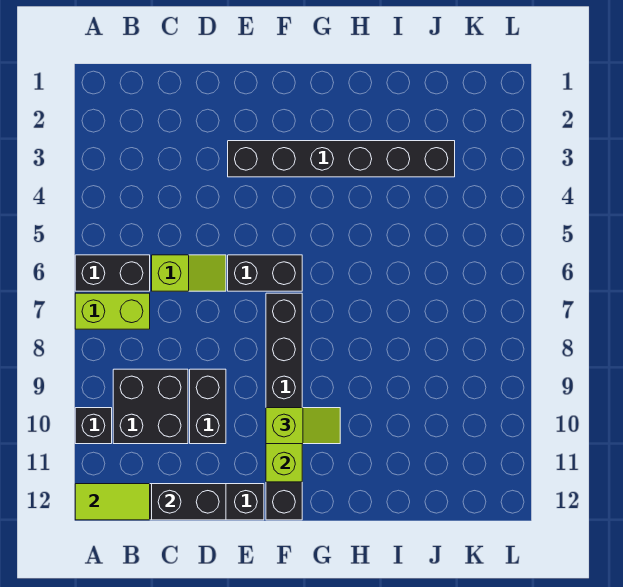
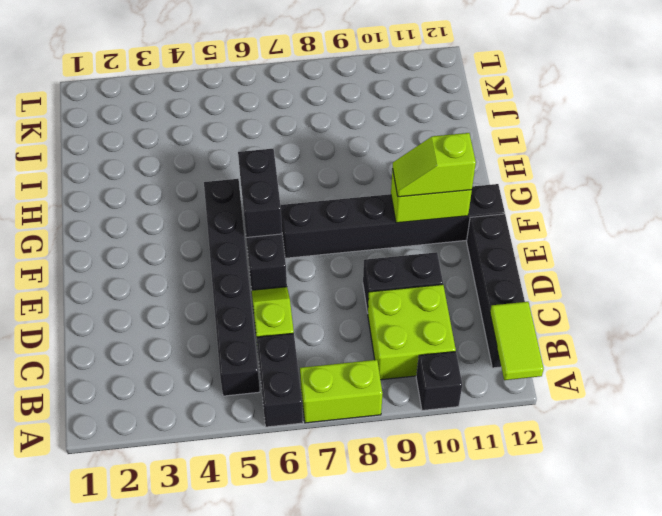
lime brick A7:B7 level 1 -> lime brick A7:A8 level 1
black brick B9:C10 level 1 -> lime brick B9:C10 level 1
black brick C12:D12 level 2 -> black brick F6:G6 level 2
black brick E3:J3 level 1 -> black brick B5:G5 level 1
lime slope F10:G10 level 3 top F -> lime slope F10:F11 level 3 top 11

